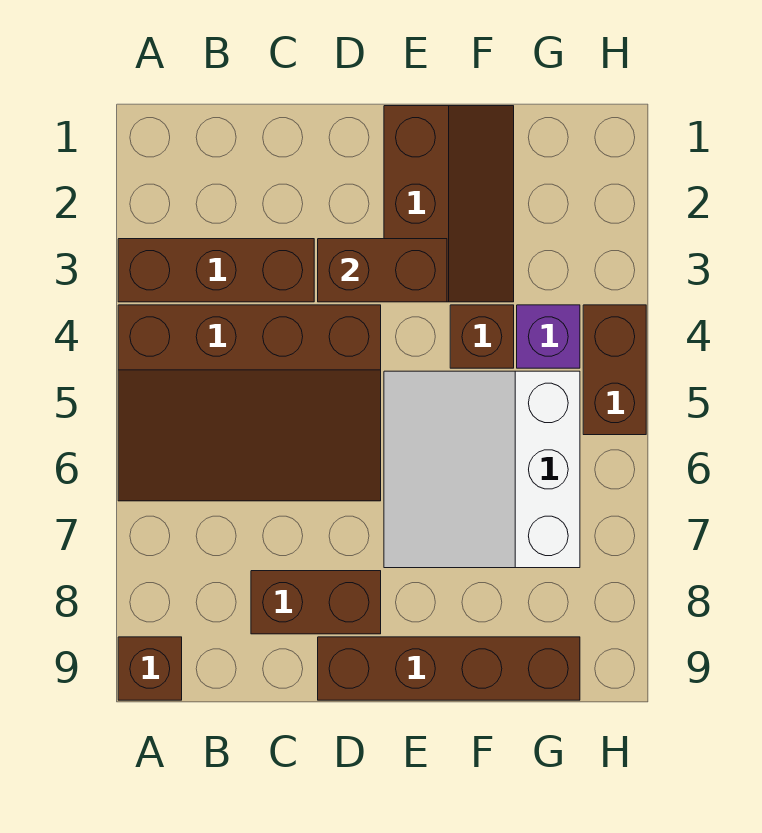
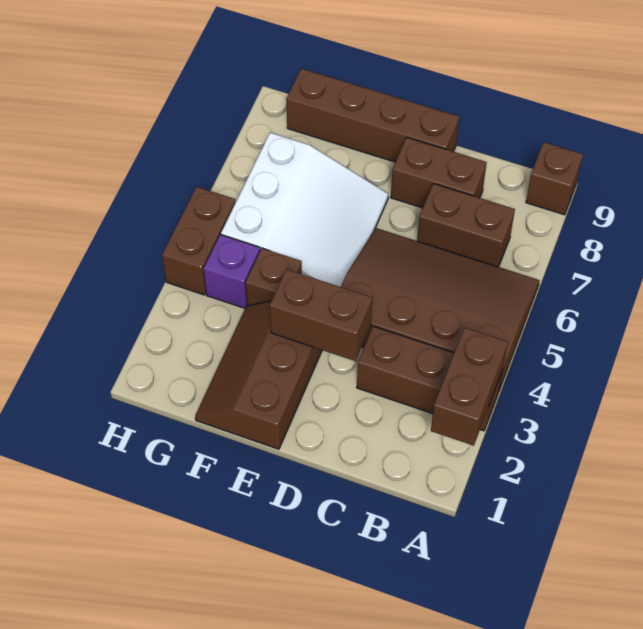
none -> brown brick A2:A3 level 2
none -> brown brick B7:C7 level 1

